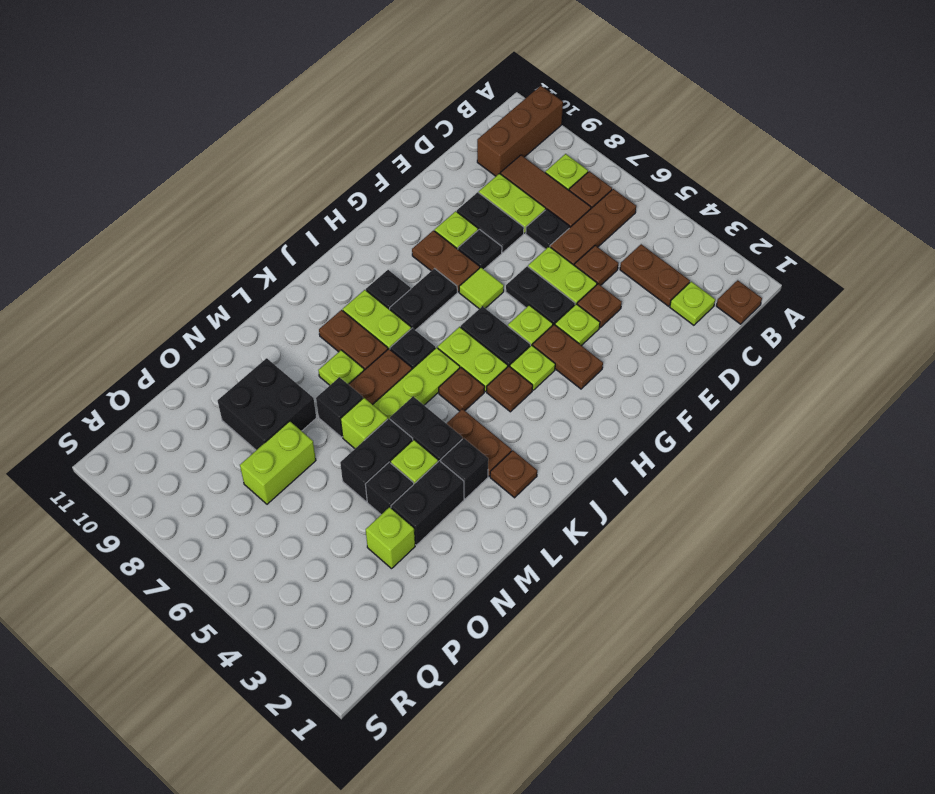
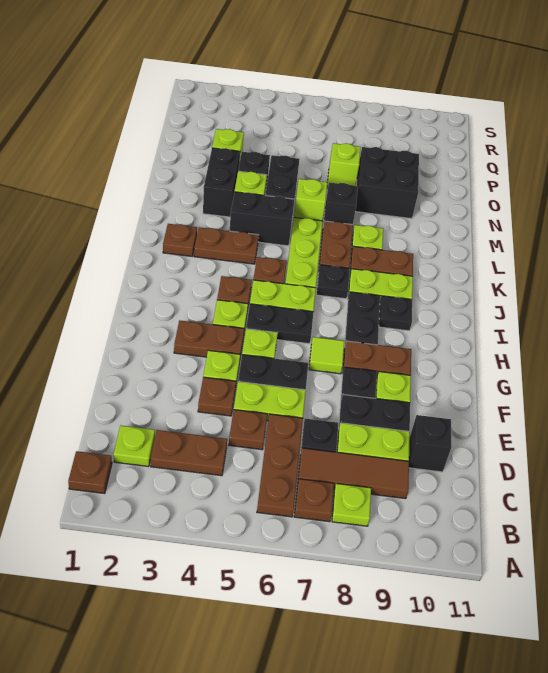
brown brick A10:C10 level 1 -> none
black brick L3 level 1 -> black brick D10 level 1
lime brick O7:P7 level 1 -> lime brick O7 level 1

